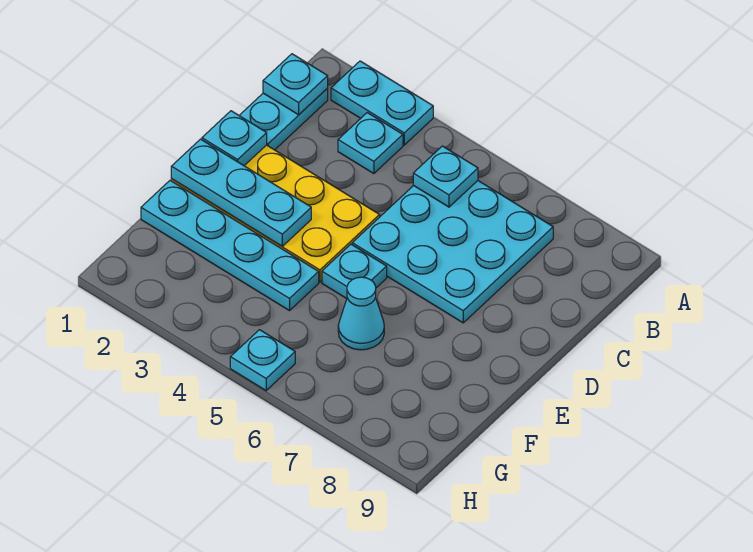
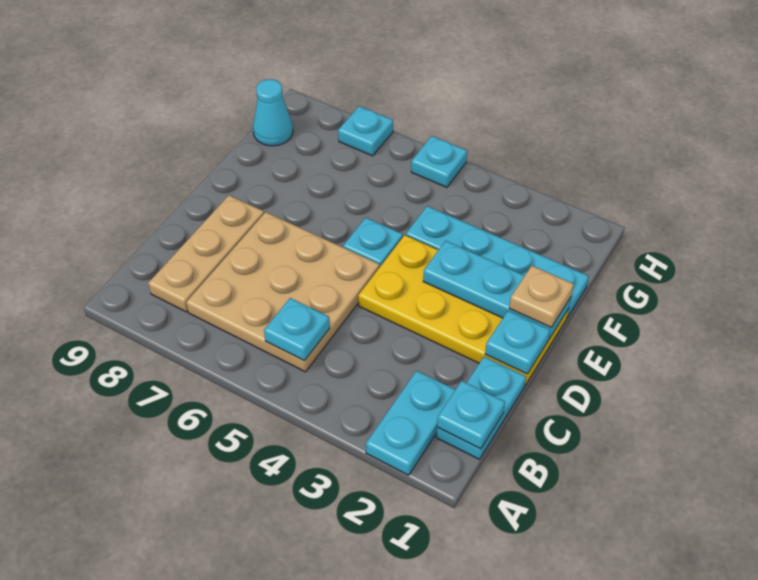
cyan plate A2:A3 level 1 -> cyan plate A2:B2 level 1
cyan plate B3 level 1 -> cyan plate H7 level 1
cyan plate B5:D7 level 1 -> tan plate B5:D7 level 1
none -> tan plate B8:D8 level 1
none -> tan plate E1 level 3
cyan cone F6 level 1 -> cyan cone G9 level 1

